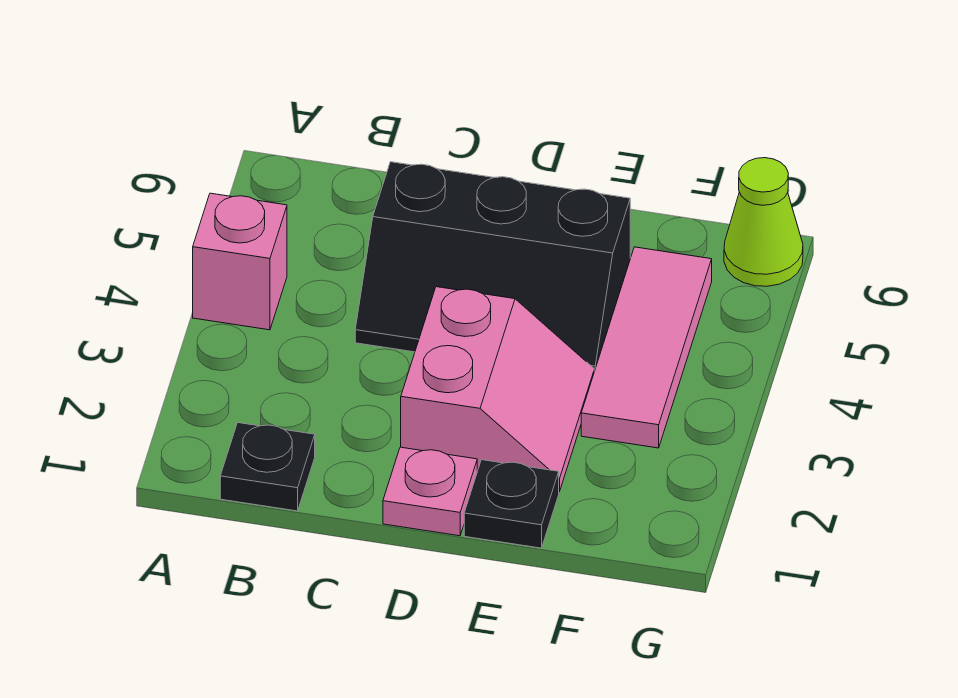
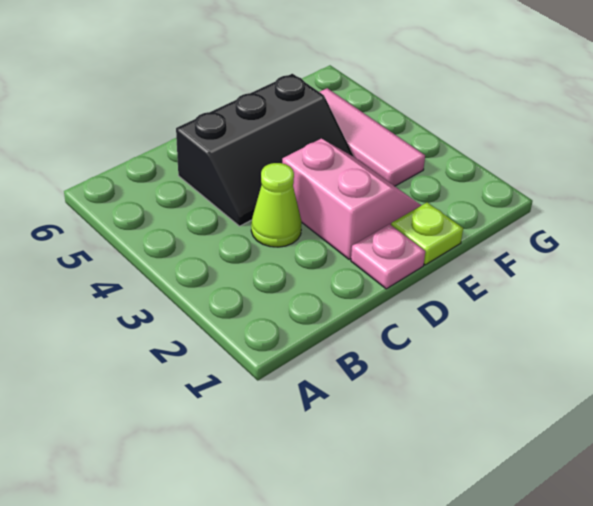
pink brick A4 level 1 -> none
black plate B1 level 1 -> none
black plate E1 level 1 -> lime plate E1 level 1
lime cone G6 level 1 -> lime cone C3 level 1

